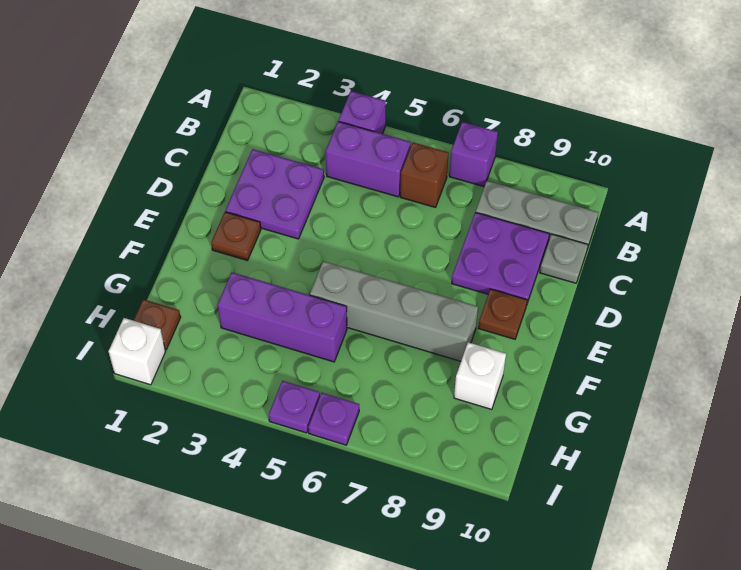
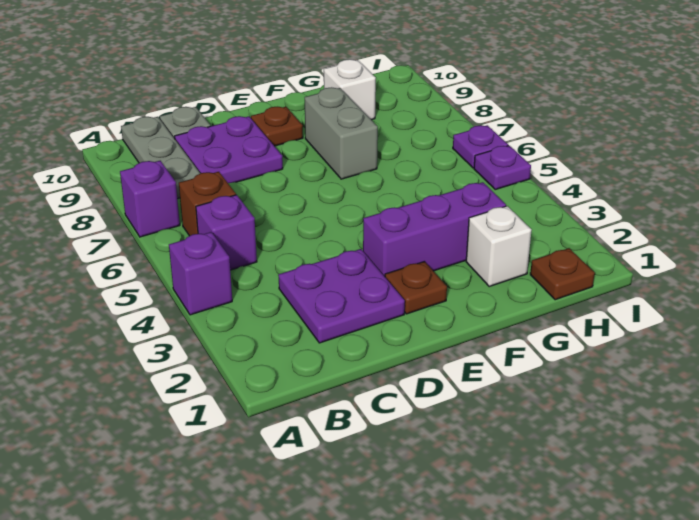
purple brick B4:B5 level 1 -> purple brick B5 level 1
grey brick F5:F8 level 1 -> grey brick F7:F8 level 1
purple brick G3:G5 level 1 -> purple brick E3:G3 level 1
white brick I1 level 1 -> white brick G2 level 1

